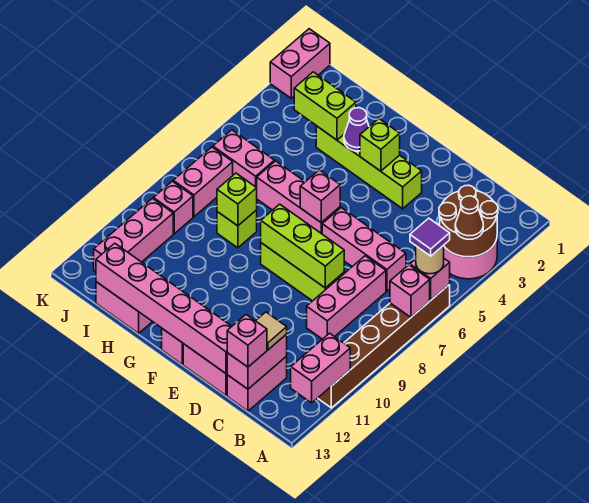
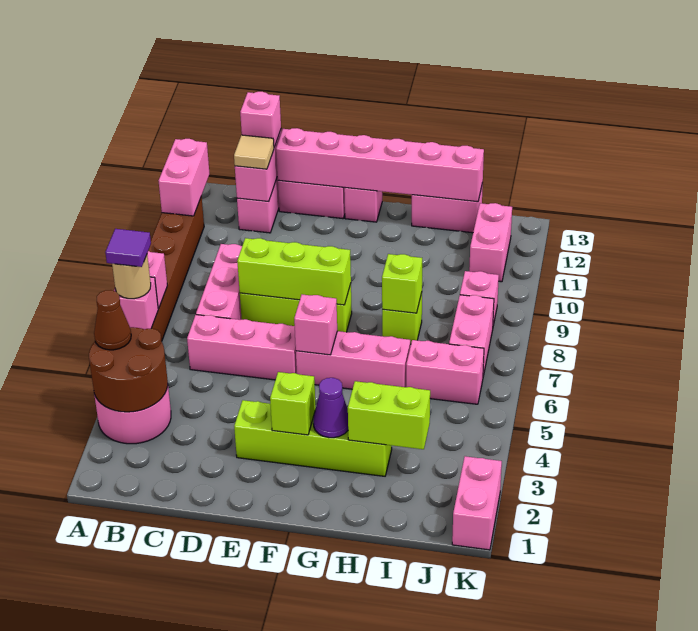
pink brick J10:J12 level 1 -> pink brick J11:J12 level 1

